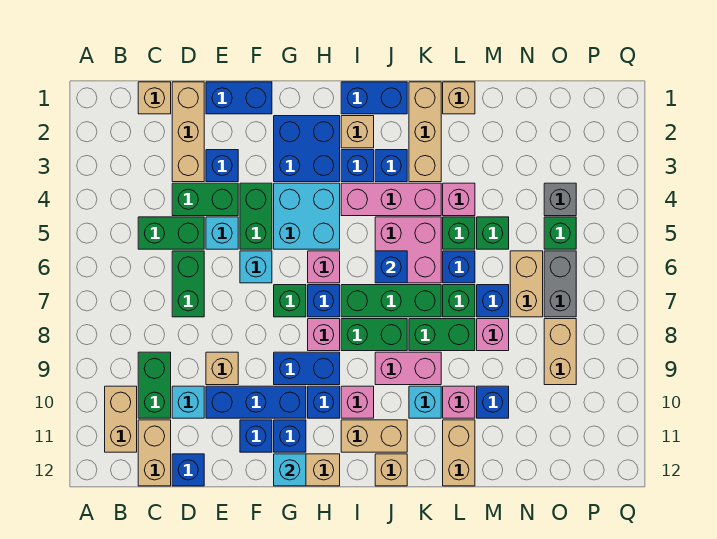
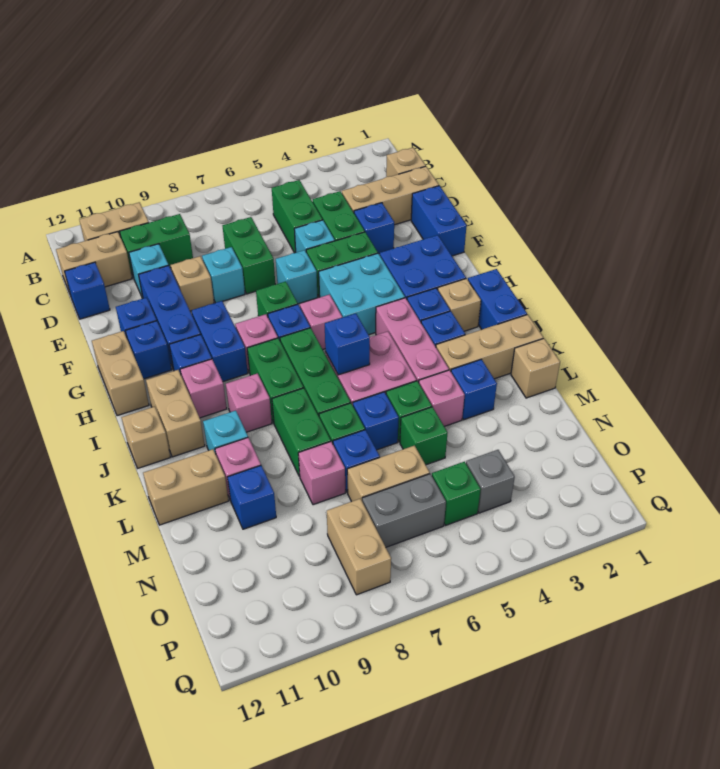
green brick D6:D7 level 1 -> green brick D7:E7 level 1
cyan brick G12 level 2 -> cyan brick E8 level 1
pink brick J9:K9 level 1 -> pink brick J9 level 1
none -> blue brick L3 level 1
tan brick O8:O9 level 1 -> tan brick O8:P8 level 1

